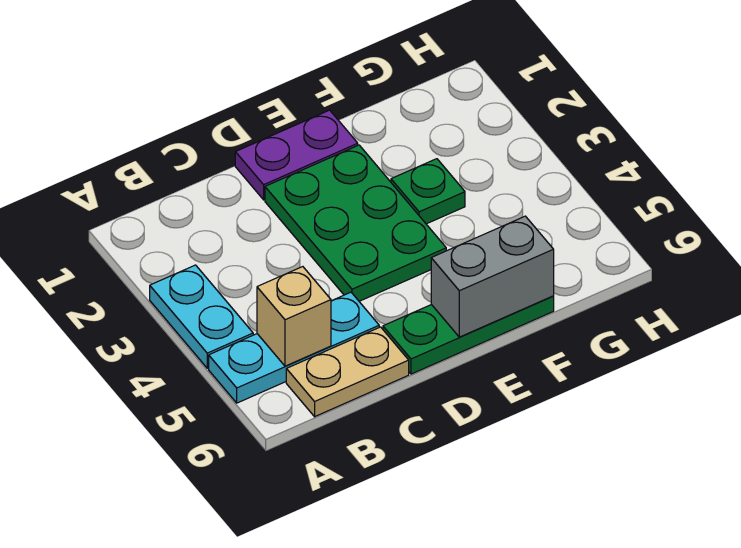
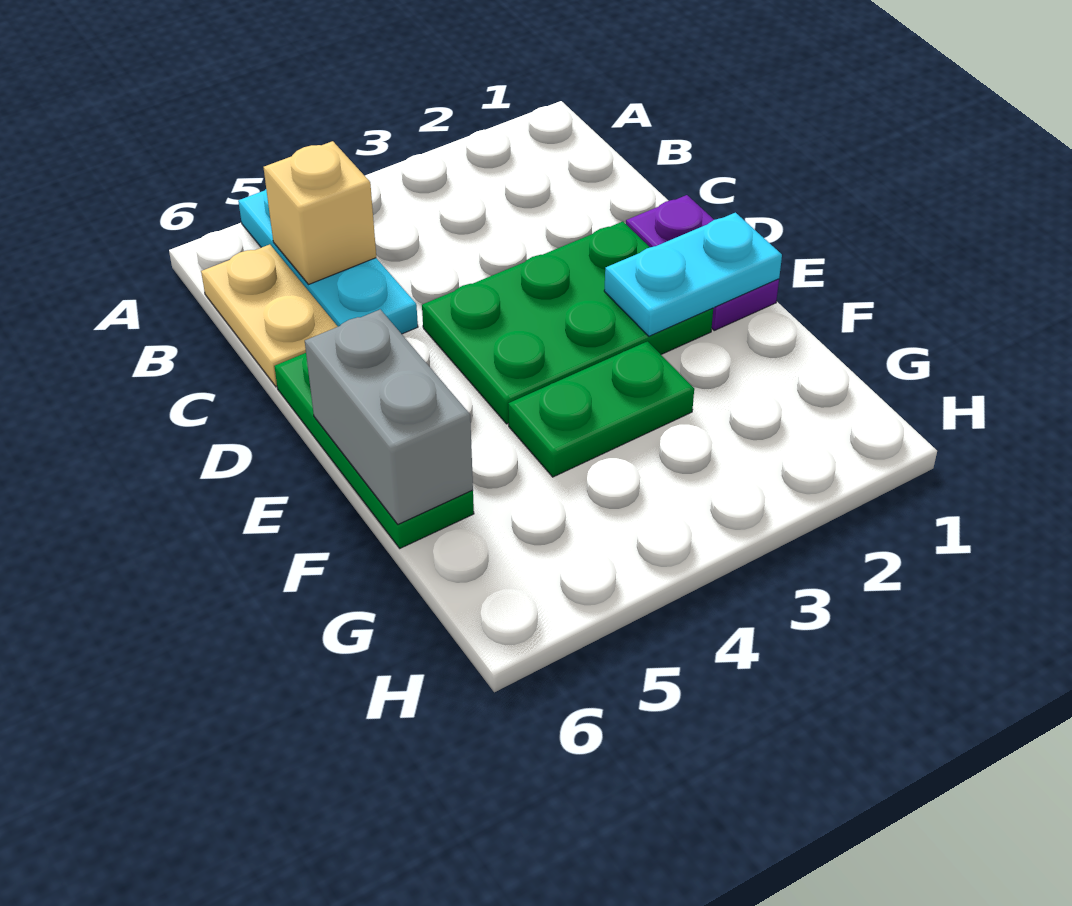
cyan plate A3:A4 level 1 -> cyan plate E1:E2 level 2
green plate F3 level 1 -> green plate F3:F4 level 1

